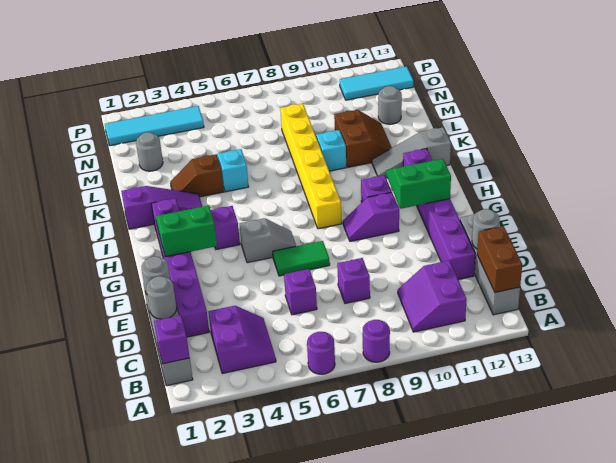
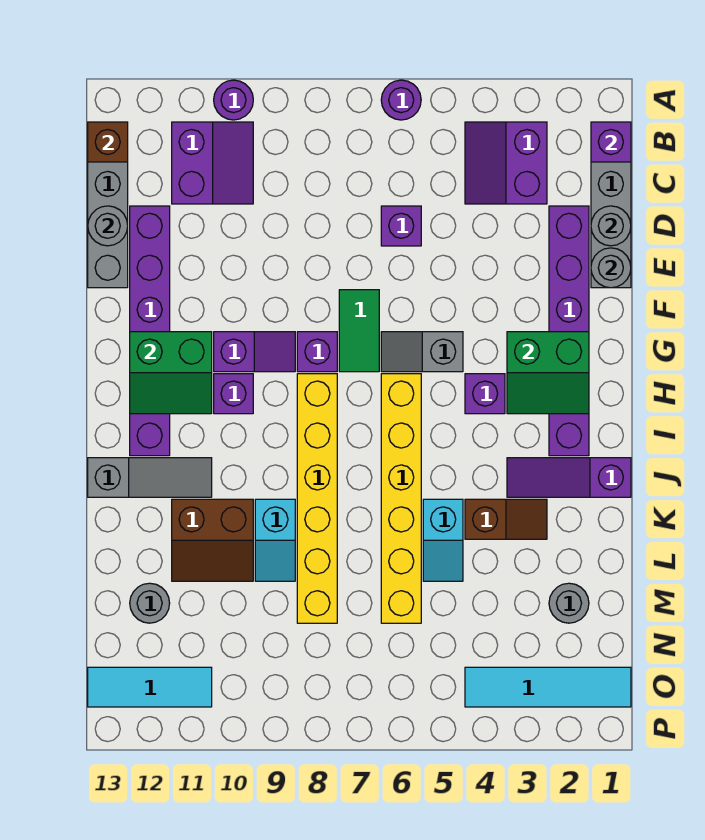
purple round brick A8 level 1 -> purple round brick A10 level 1
brown brick B13:C13 level 2 -> brown brick B13 level 2
purple brick D8 level 1 -> purple brick G8 level 1
green tile F6:F7 level 1 -> green tile F7:G7 level 1
none -> yellow brick H6:M6 level 1
brown slope K10:L11 level 1 top 10 -> brown slope K10:L11 level 1 top K

